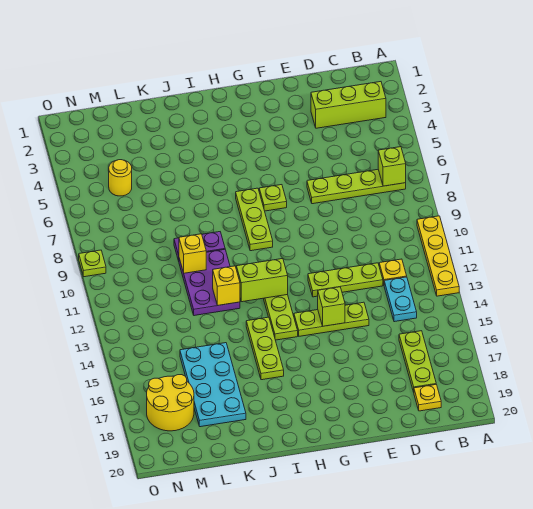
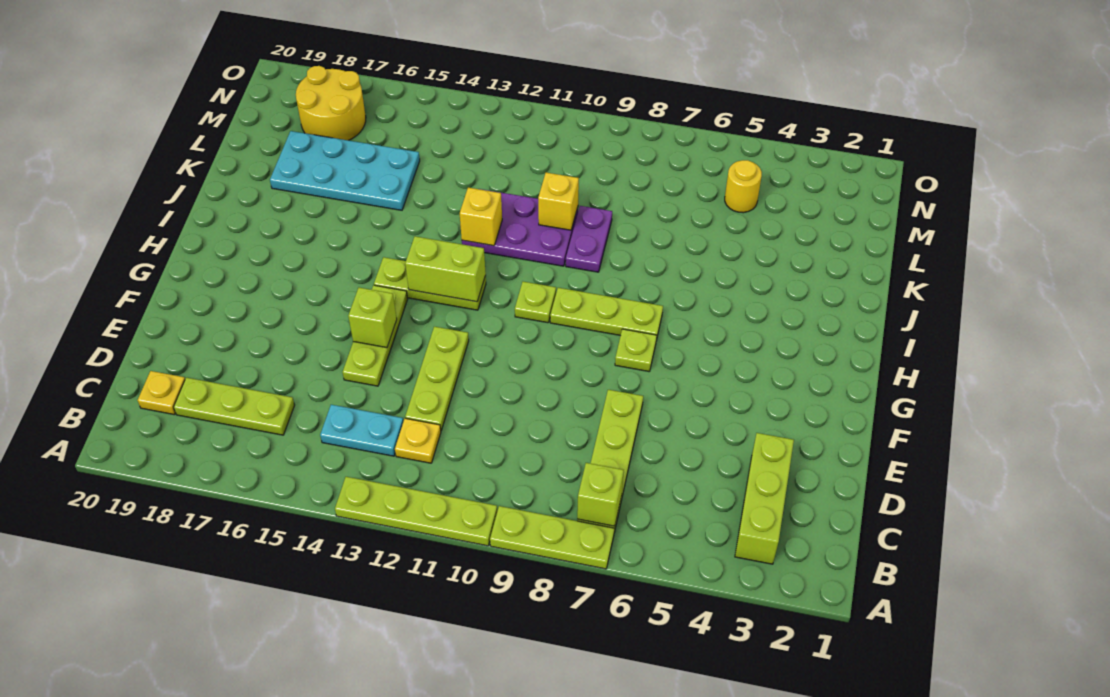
yellow plate A10:A13 level 1 -> lime plate A10:A13 level 1
lime brick H12:I12 level 2 -> lime brick H12:H13 level 2
lime plate I14:I16 level 1 -> lime plate A7:A9 level 1
lime plate O9 level 1 -> lime plate H10 level 1

